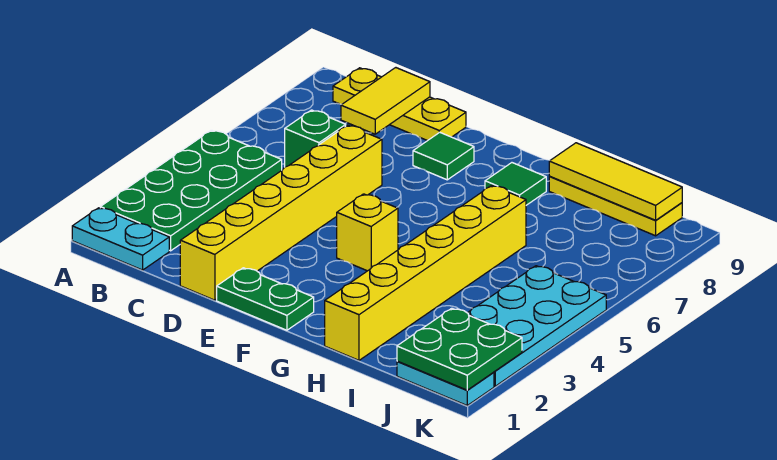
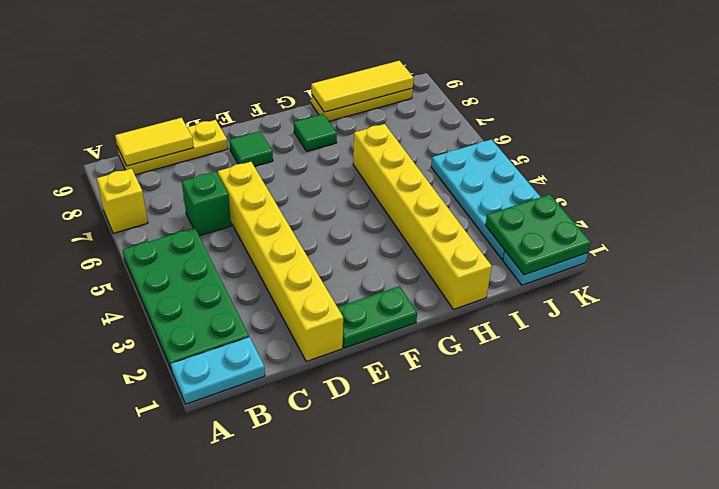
yellow tile C8:C9 level 2 -> yellow tile B9:C9 level 2
yellow brick F4 level 1 -> yellow brick A7 level 1

